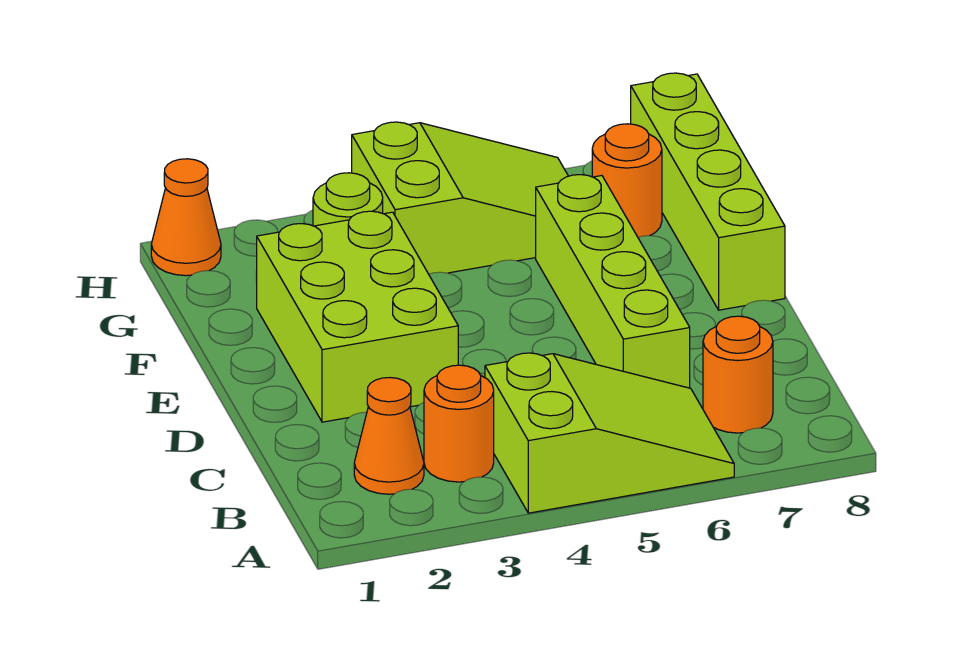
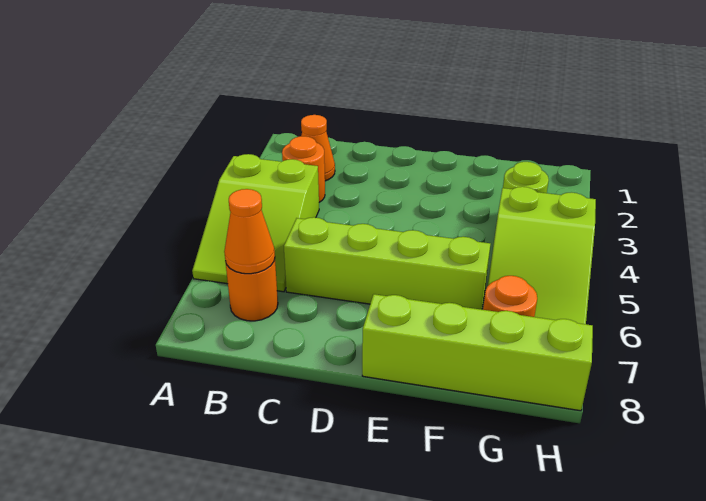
lime brick D2:F3 level 1 -> none
orange cone H1 level 1 -> orange cone B7 level 2

